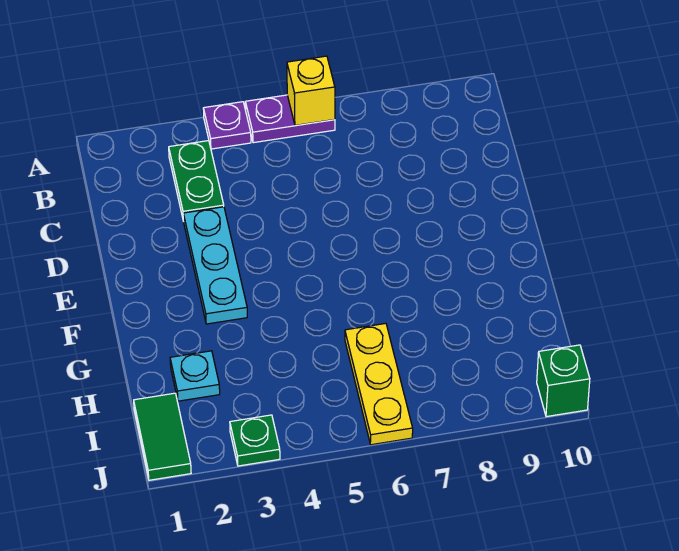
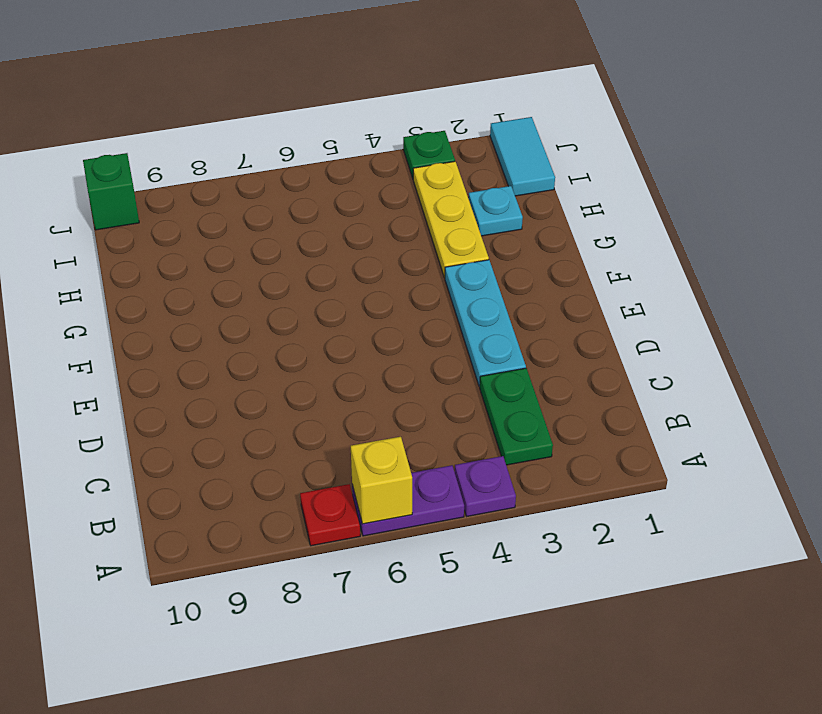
none -> red plate A7 level 1
yellow plate H6:J6 level 1 -> yellow plate G3:I3 level 1
green tile I1:J1 level 1 -> cyan tile I1:J1 level 1

